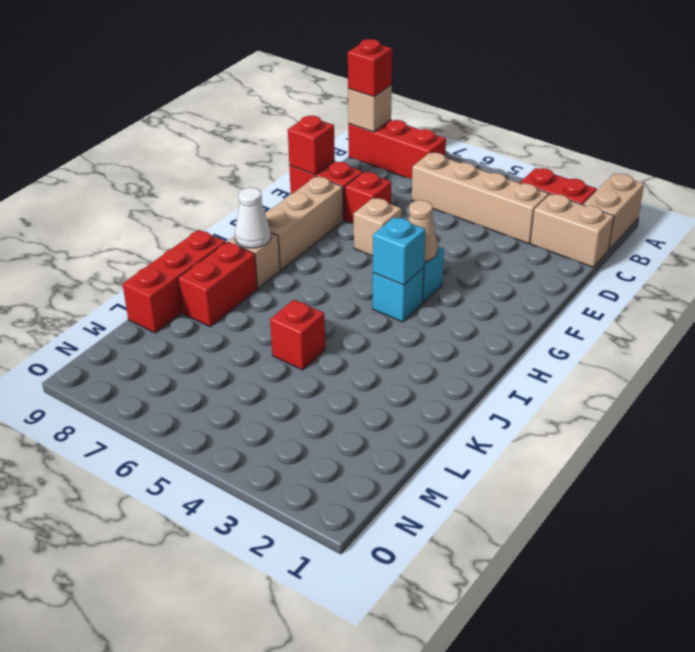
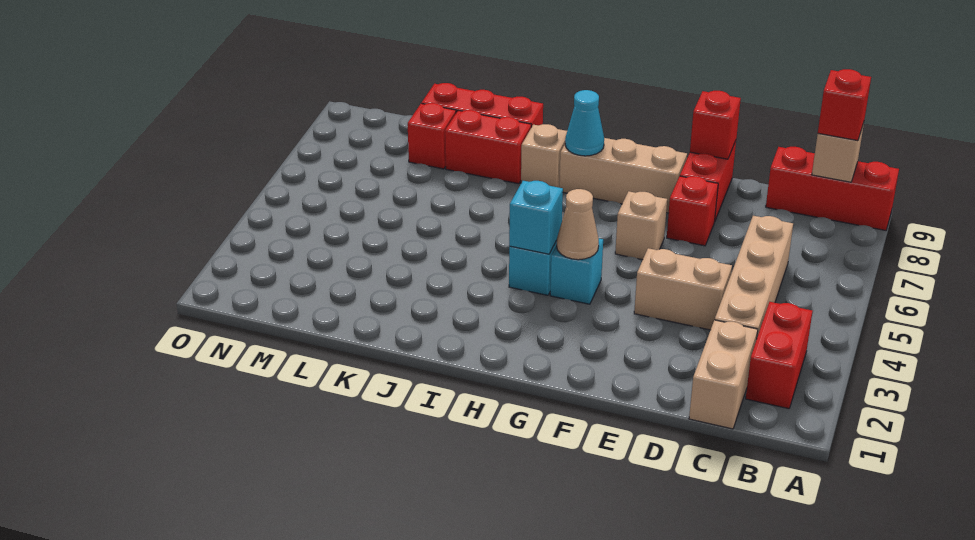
tan brick A1:B1 level 1 -> tan brick D4:E4 level 1
red brick B7:B9 level 1 -> red brick A9:C9 level 1
none -> cyan cone H8 level 2
white cone I8 level 2 -> none
red brick K5 level 1 -> red brick L8 level 1

